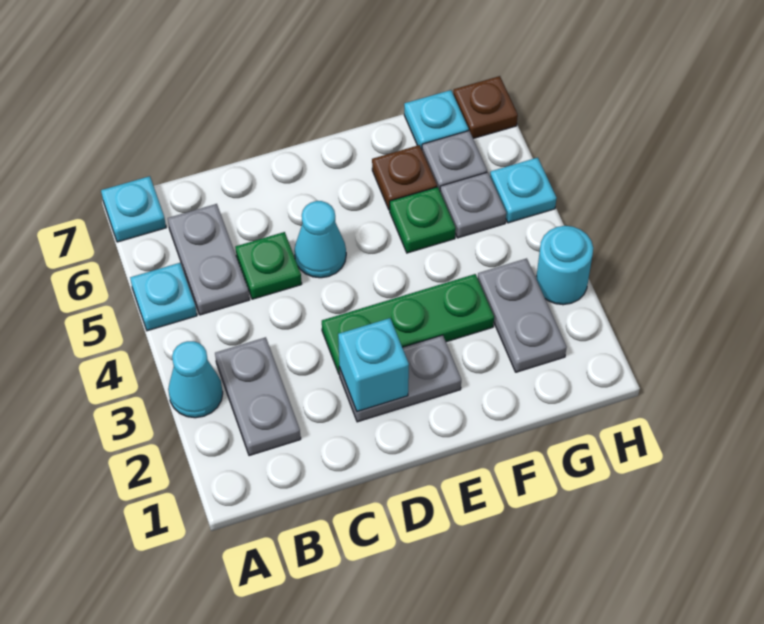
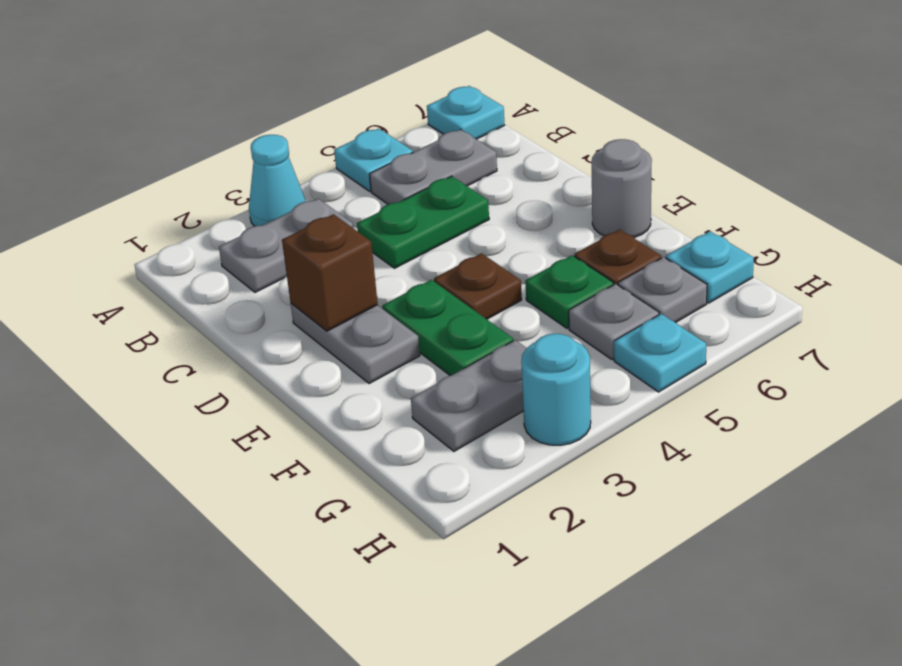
green plate C5 level 1 -> green plate C4:C5 level 1
cyan brick D2 level 2 -> brown brick D2 level 2
green plate D3:F3 level 1 -> green plate E3:F3 level 1
cyan cone D5 level 1 -> none
none -> grey round brick E7 level 1
brown plate H7 level 1 -> brown plate E4 level 1

